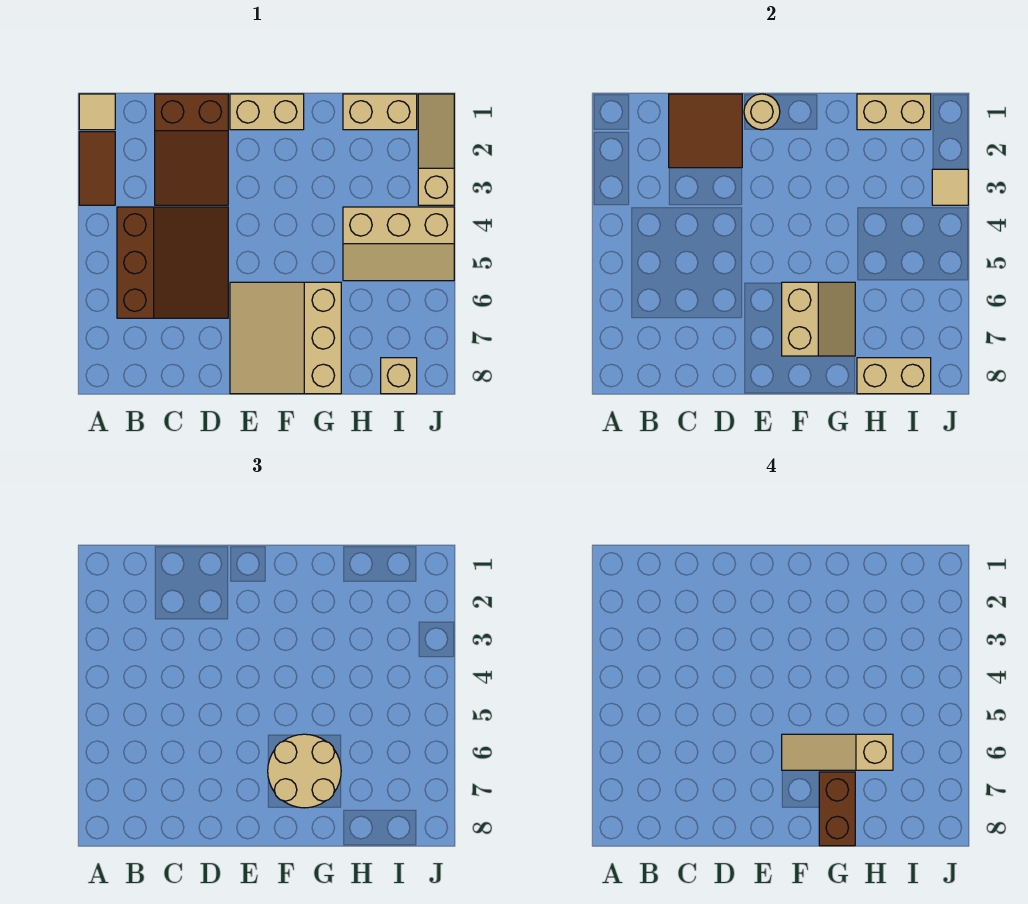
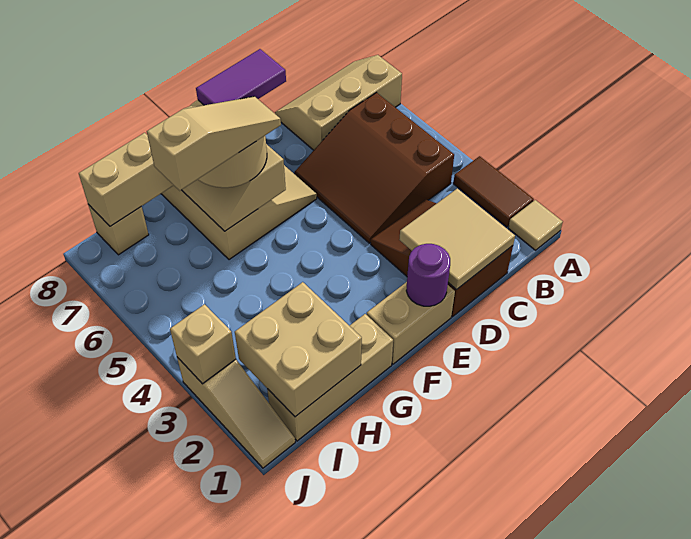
brown tile C1:D2 level 2 -> tan tile C1:D2 level 2
tan round brick E1 level 2 -> purple round brick E1 level 2
none -> purple tile E7:F7 level 4
brown brick G7:G8 level 4 -> none
tan brick H1:I1 level 1 -> tan brick G1:I1 level 1
tan brick H1:I1 level 2 -> tan brick H1:I2 level 2
tan slope H4:J5 level 1 top 4 -> tan slope A7:C8 level 1 top 7
tan tile J3 level 2 -> tan brick J3 level 2

